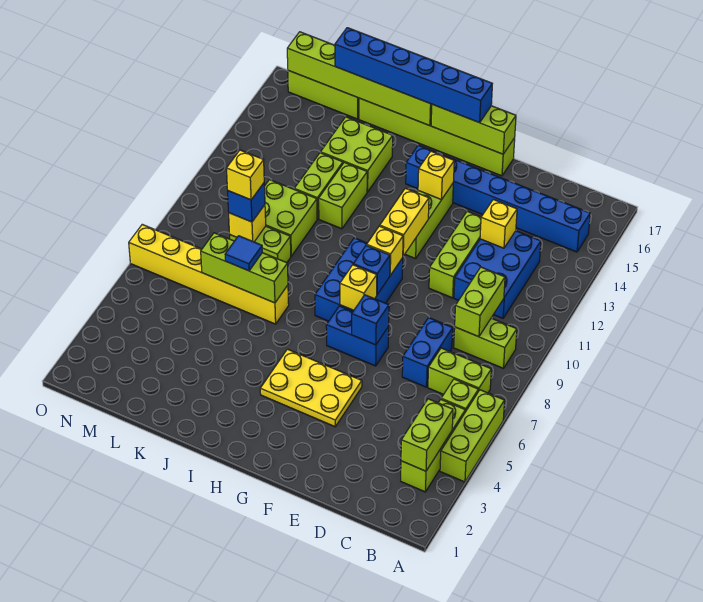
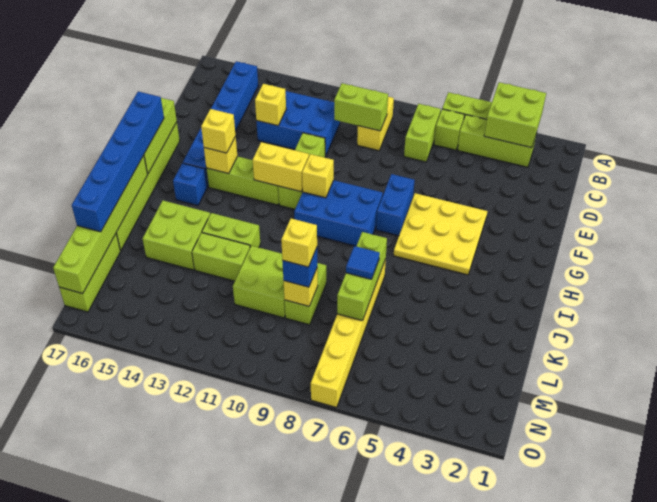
lime brick B3:B4 level 2 -> lime brick A3:B4 level 2
lime brick B9:C9 level 1 -> yellow brick B9:C9 level 1
blue brick D7:D8 level 1 -> none
lime brick E11:E13 level 1 -> lime brick E11:G11 level 1
yellow plate F4:H5 level 1 -> yellow plate F4:H6 level 1
blue brick F7 level 2 -> none
yellow brick G8 level 2 -> yellow brick G14 level 3
blue brick G9 level 2 -> none

